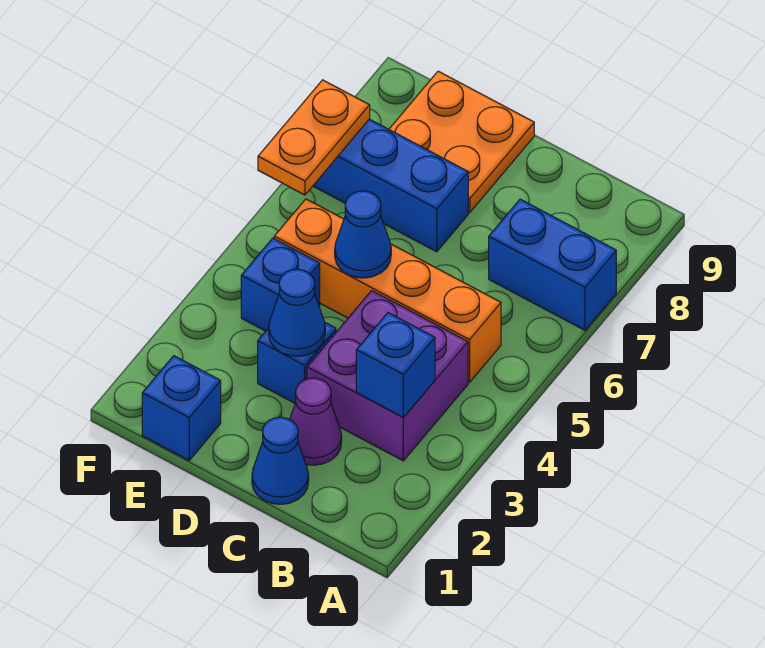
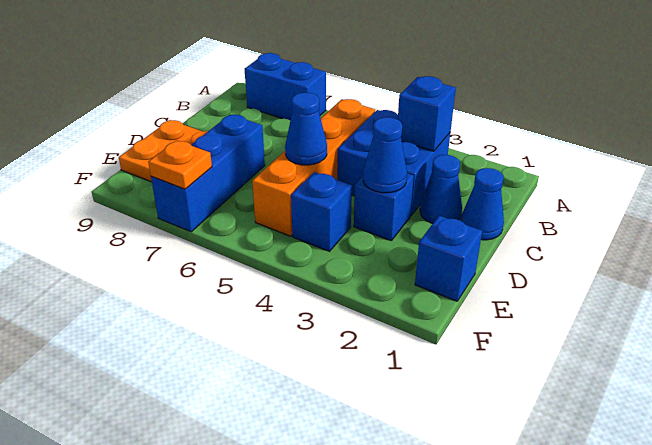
blue brick A7:B7 level 1 -> blue brick A7:A8 level 1
purple brick B3:C4 level 1 -> blue brick B3:C4 level 1
purple cone C2 level 1 -> blue cone C2 level 1
orange plate F6:F7 level 2 -> orange plate F7 level 2

